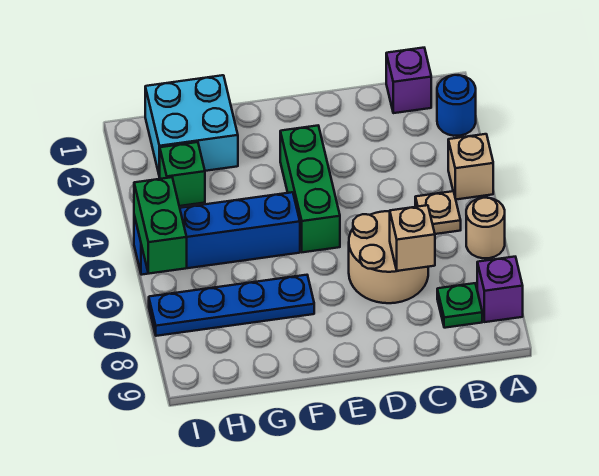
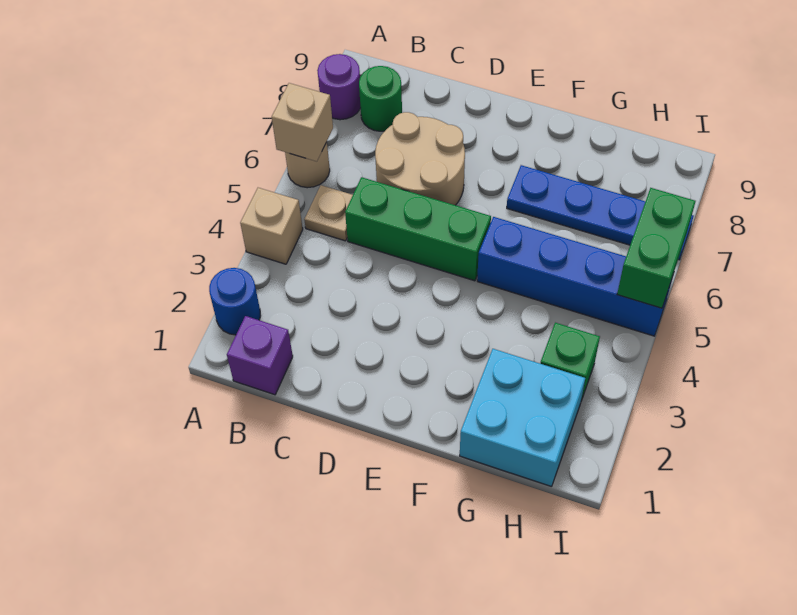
purple brick A8 level 1 -> purple round brick A8 level 1
green plate B8 level 1 -> green round brick B8 level 1
tan brick C7 level 2 -> tan brick A6 level 2
green brick E3:E5 level 1 -> green brick C5:E5 level 1

